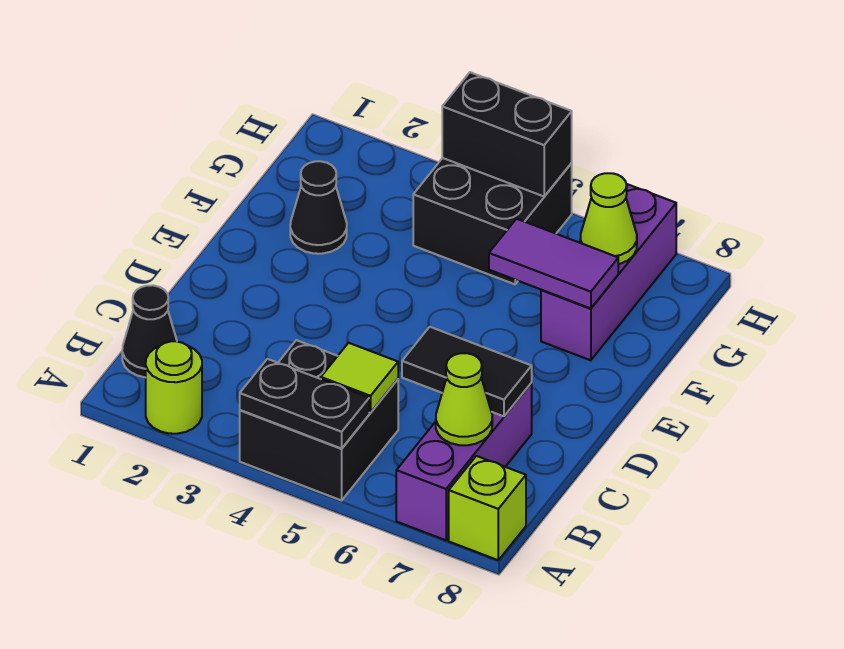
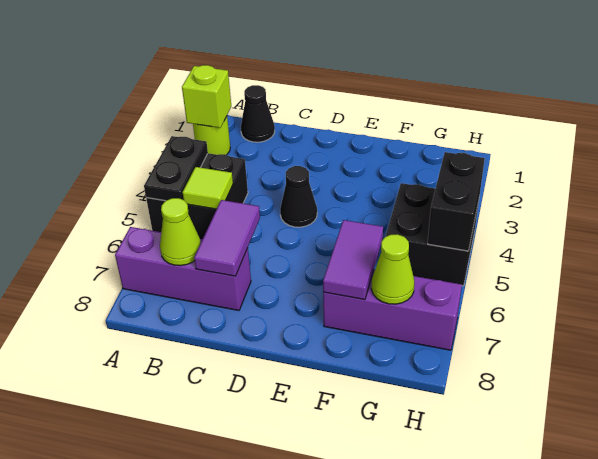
lime brick A8 level 1 -> lime brick A2 level 2
black tile C6:C7 level 2 -> purple tile C6:C7 level 2
black cone F2 level 1 -> black cone D4 level 1

